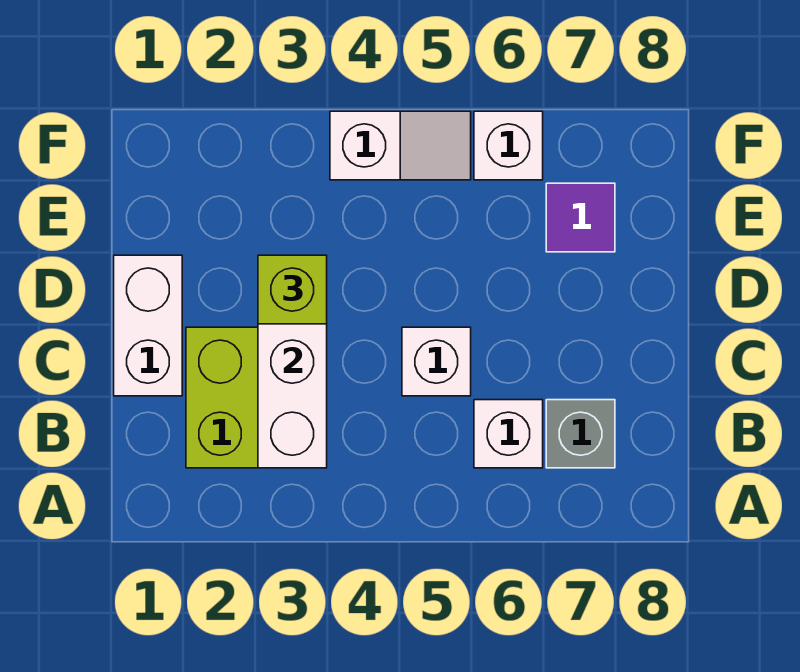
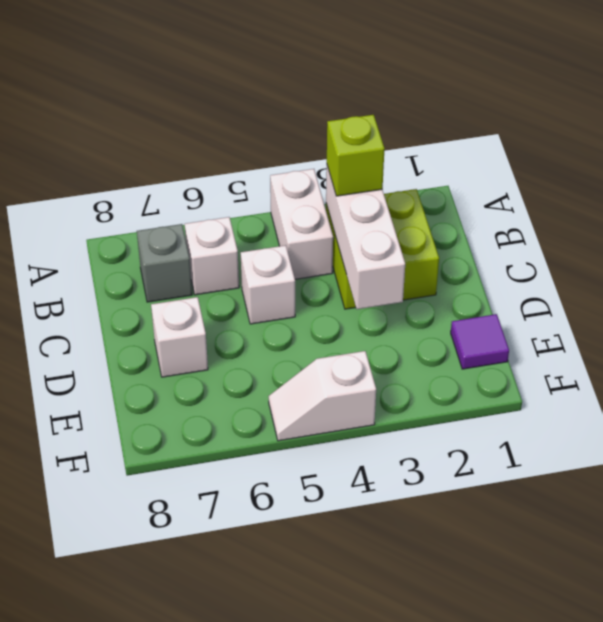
white brick C1:D1 level 1 -> white brick A4:B4 level 1
lime brick D3 level 3 -> lime brick B3 level 3
purple tile E7 level 1 -> purple tile E1 level 1
white brick F6 level 1 -> white brick D7 level 1

